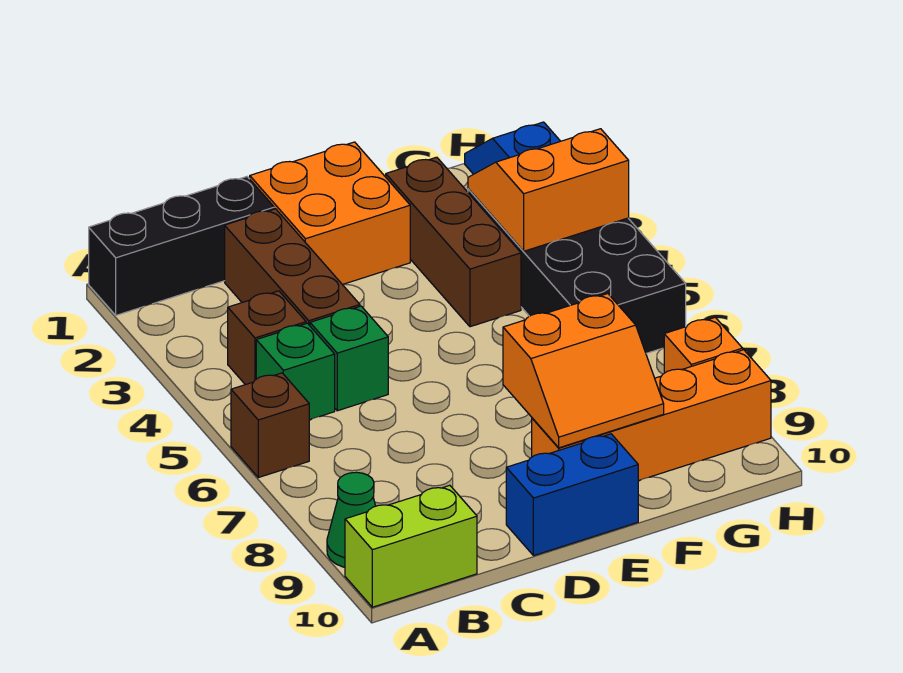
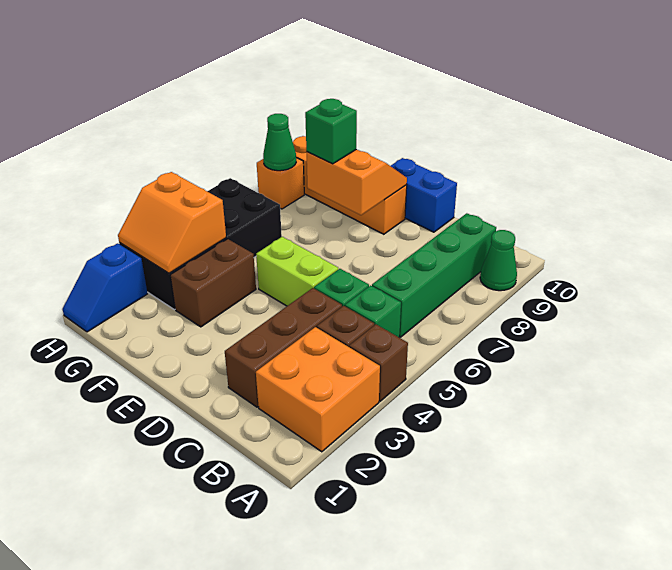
black brick A1:C1 level 1 -> none
brown brick A6 level 1 -> brown brick A4 level 1
lime brick A10:B10 level 1 -> lime brick D5:E5 level 1
none -> green brick B6:B9 level 1
orange brick D1:E2 level 1 -> orange brick A2:B3 level 1
brown brick F2:F4 level 1 -> brown brick F3:F4 level 1
none -> green brick F8 level 3
none -> green cone H8 level 2

